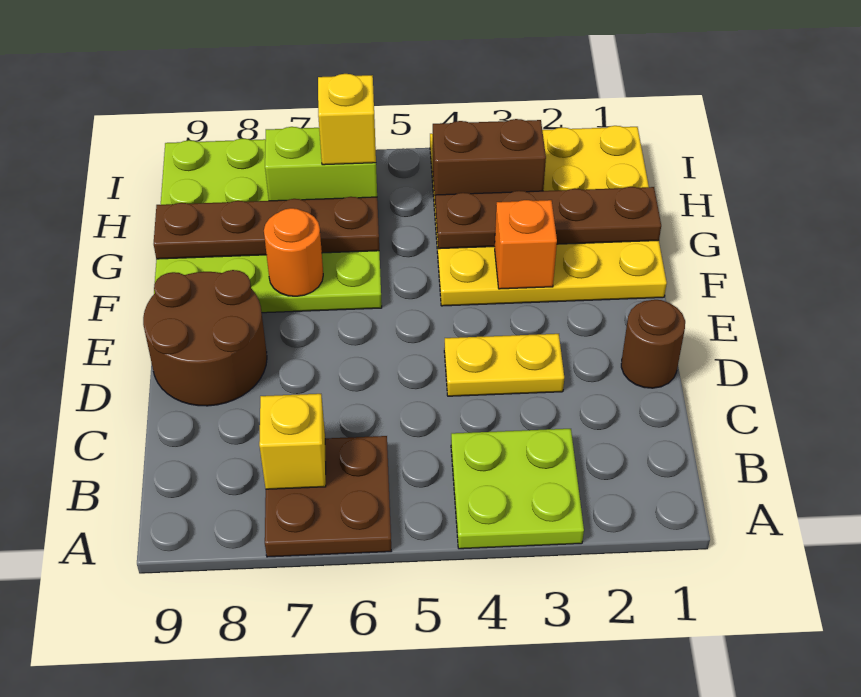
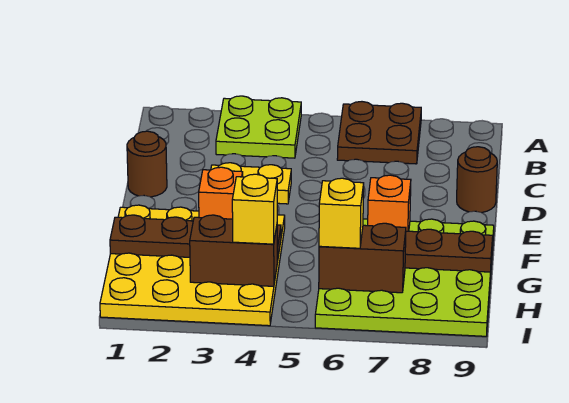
yellow brick B7 level 2 -> yellow brick H4 level 3
brown round brick D8:E9 level 1 -> brown round brick D9 level 1
orange round brick F7 level 2 -> orange brick F7 level 2
lime brick H6:H7 level 2 -> brown brick H6:H7 level 2

